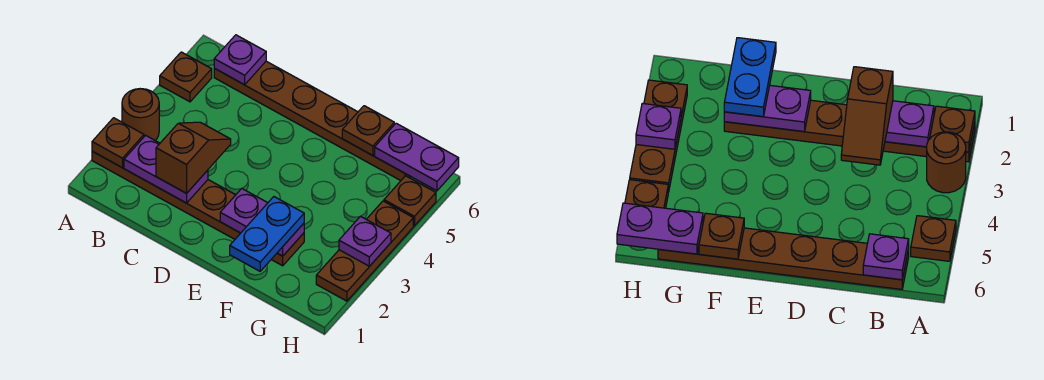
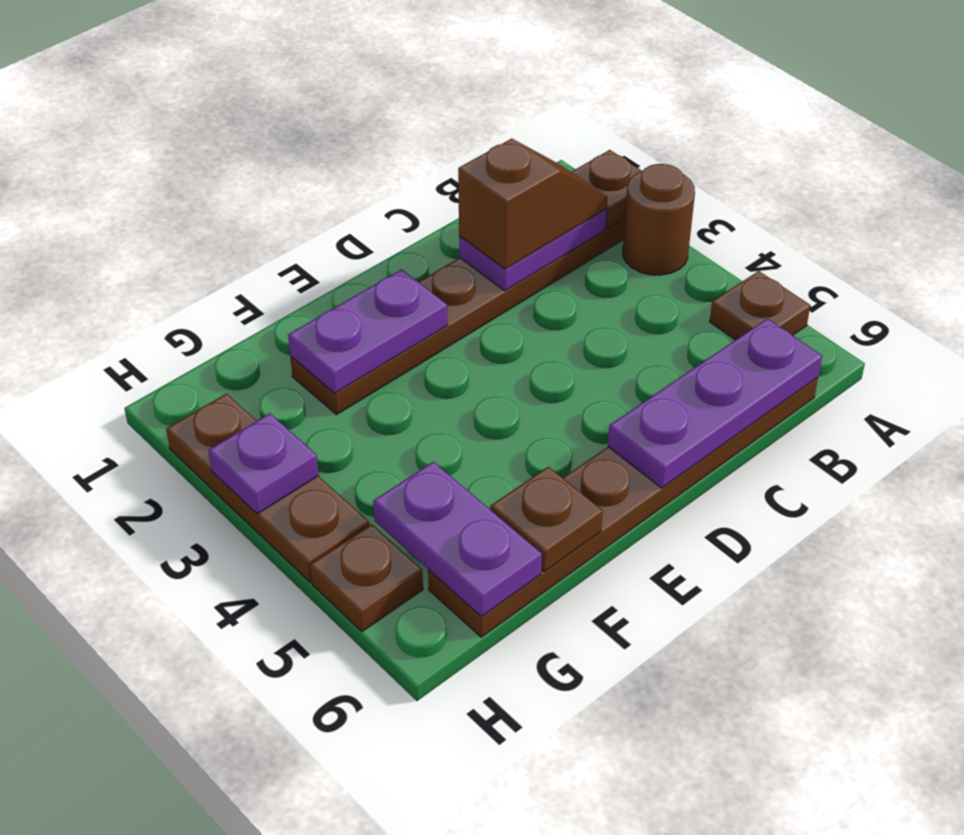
purple plate B6 level 2 -> purple plate B6:D6 level 2
brown slope C2:C3 level 3 top 2 -> brown slope B2:C2 level 3 top C
blue plate F1:F2 level 3 -> none
purple plate G6:H6 level 2 -> purple plate G5:G6 level 2

